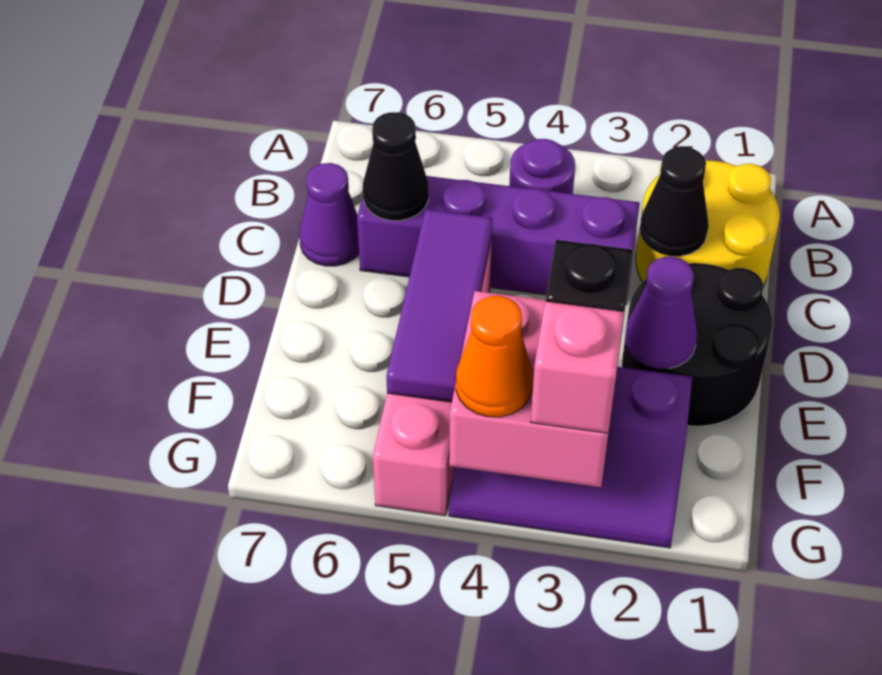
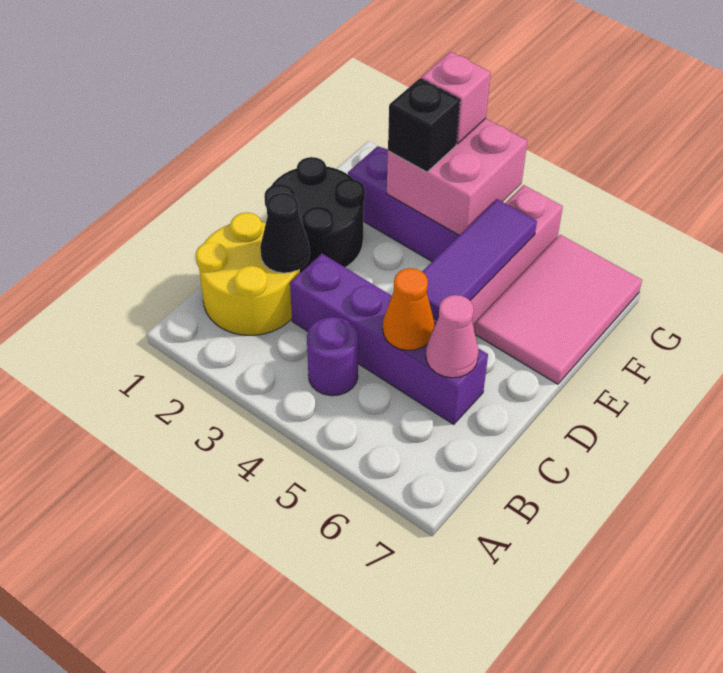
black cone C6 level 2 -> pink cone C6 level 2
purple cone C7 level 1 -> none
purple cone E2 level 2 -> none
none -> pink tile E6:G7 level 1
orange cone G4 level 3 -> orange cone C5 level 2

